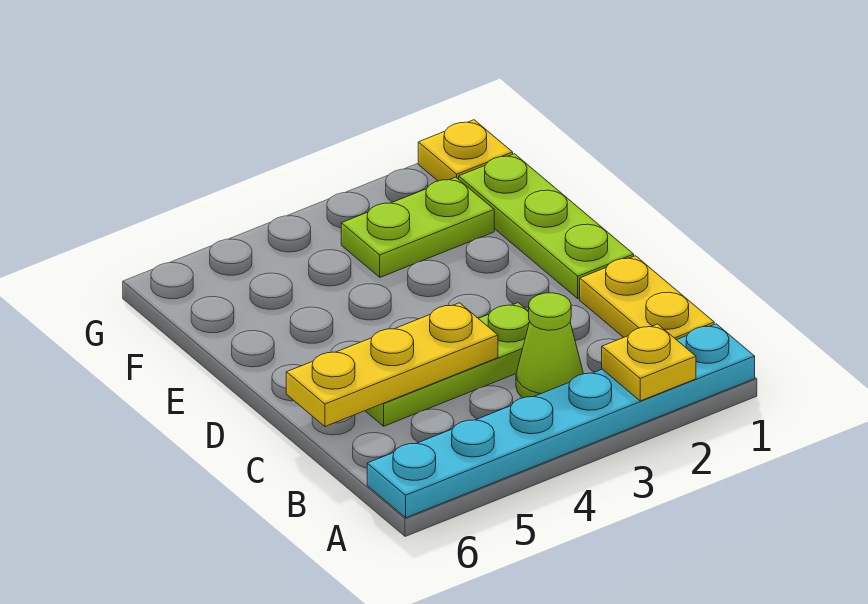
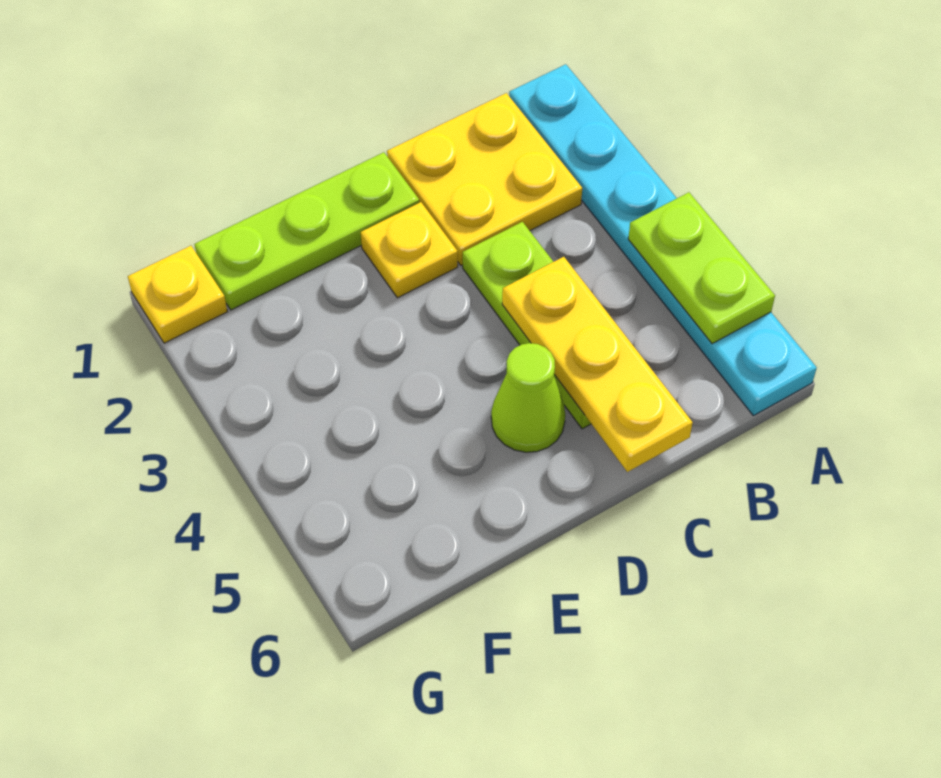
yellow plate A2 level 2 -> yellow plate D2 level 1
yellow plate B1:C1 level 1 -> yellow plate B1:C2 level 1
lime cone B3 level 1 -> lime cone D5 level 1
lime plate F2:F3 level 1 -> lime plate A4:A5 level 2

